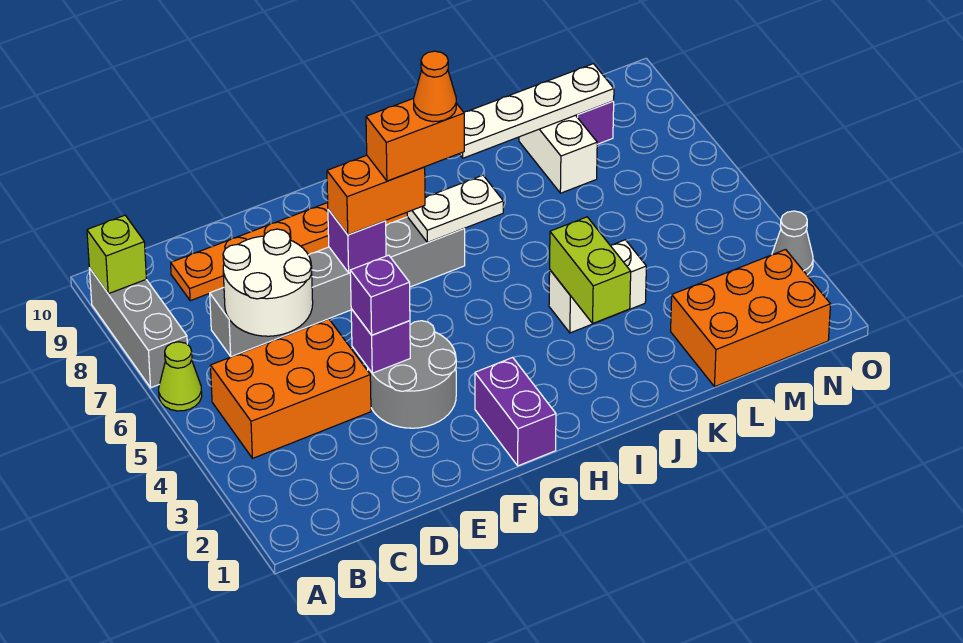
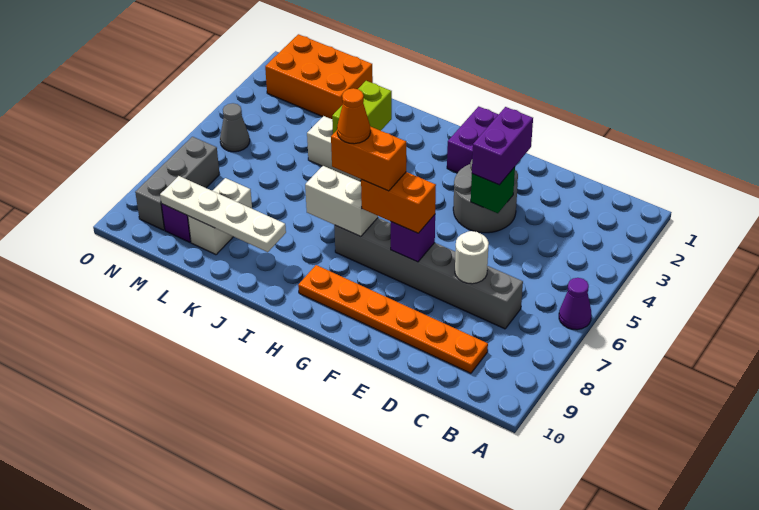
lime cone A6 level 1 -> purple cone A6 level 1
grey brick A7:A9 level 1 -> grey brick N7:N9 level 1
lime brick A9 level 2 -> none
orange brick B4:D5 level 1 -> none
white round brick C6:D7 level 2 -> white round brick D7 level 2
purple brick E4 level 2 -> green brick E4 level 2
purple brick E4 level 3 -> purple brick E3:E4 level 3
white plate H7:I7 level 2 -> white brick H7:I7 level 2
grey cone O3 level 1 -> grey cone N5 level 1

